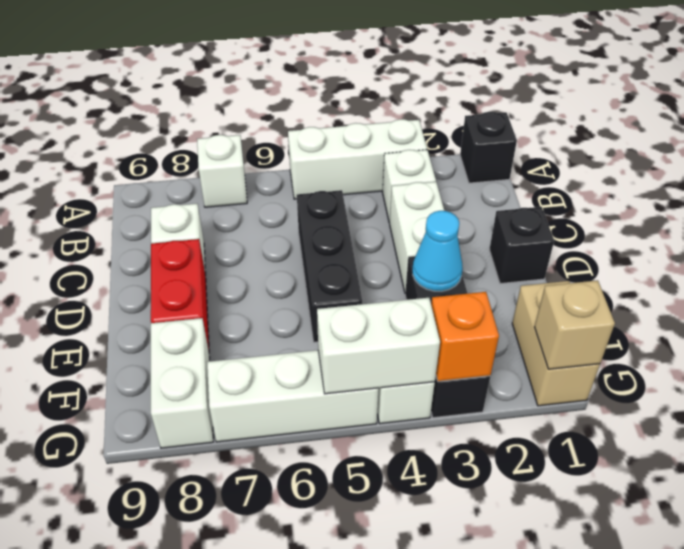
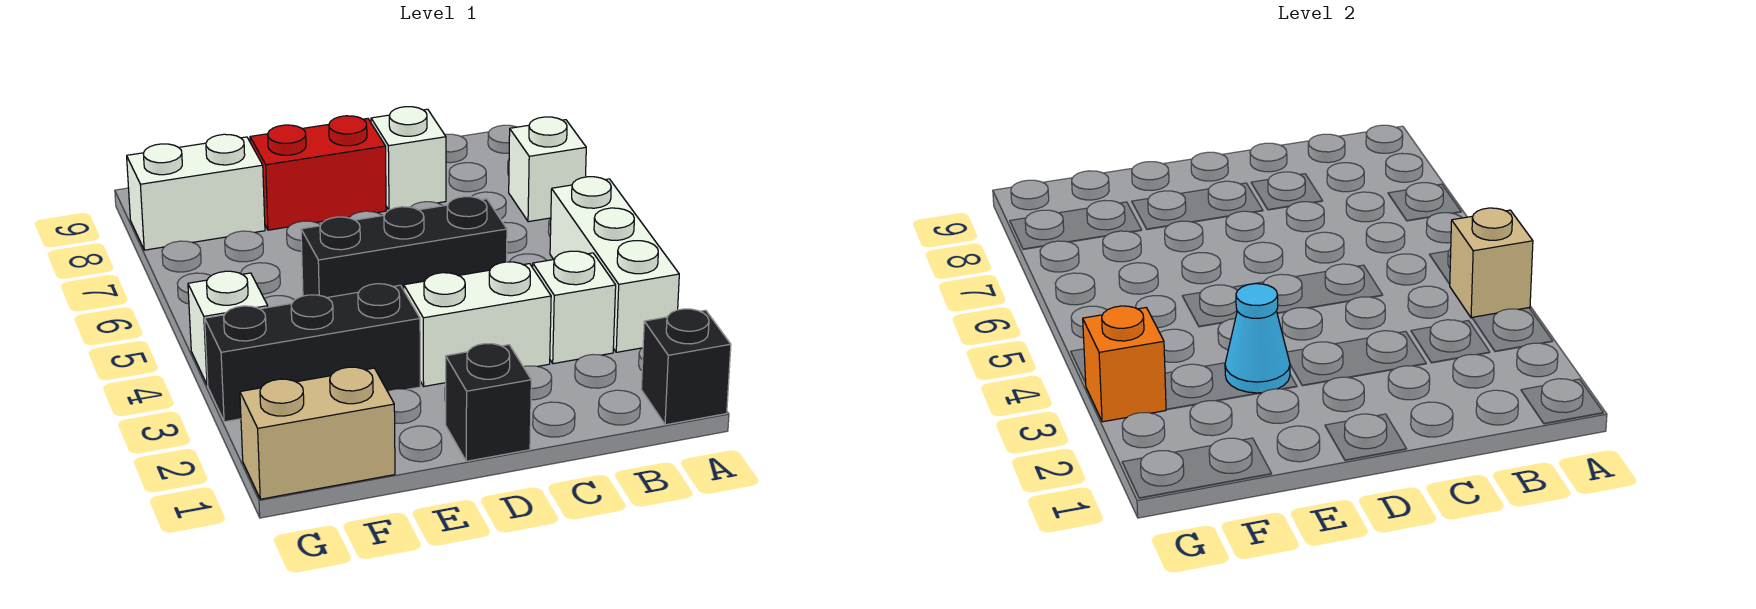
tan brick G1 level 2 -> tan brick A4 level 2
white brick G4:G5 level 2 -> none
white brick G5:G7 level 1 -> none

